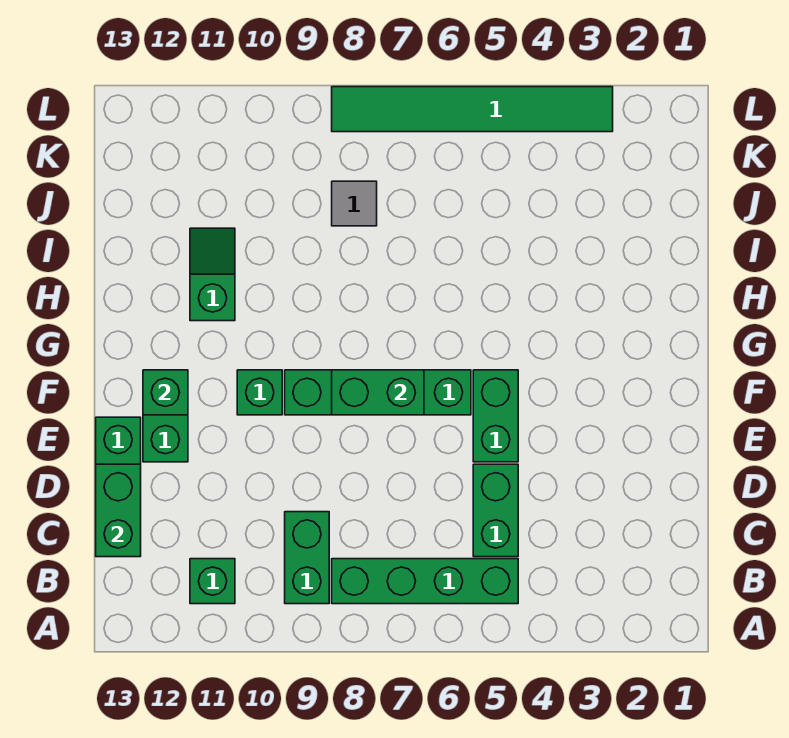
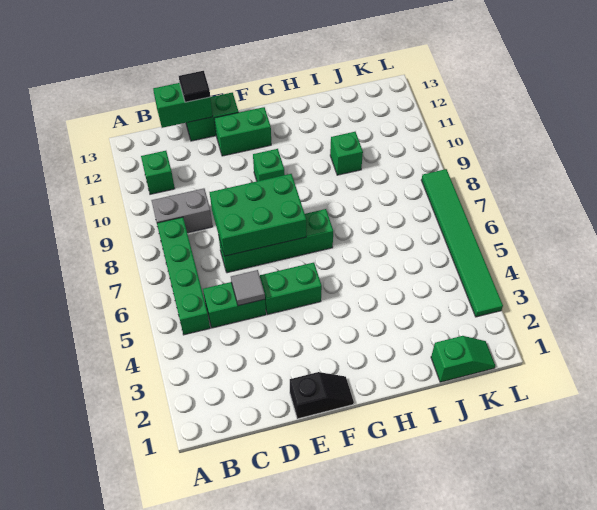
green brick B9:C9 level 1 -> grey brick B9:C9 level 1
none -> black tile D13 level 3
none -> black slope E1:F1 level 1 top E
green brick F6:F9 level 1 -> green brick D7:G7 level 1
green brick F7:F8 level 2 -> green brick D7:F8 level 2
green brick F12 level 2 -> green brick I10 level 1
green slope H11:I11 level 1 top H -> green slope J1:K1 level 1 top J
grey tile J8 level 1 -> grey tile D5 level 2

